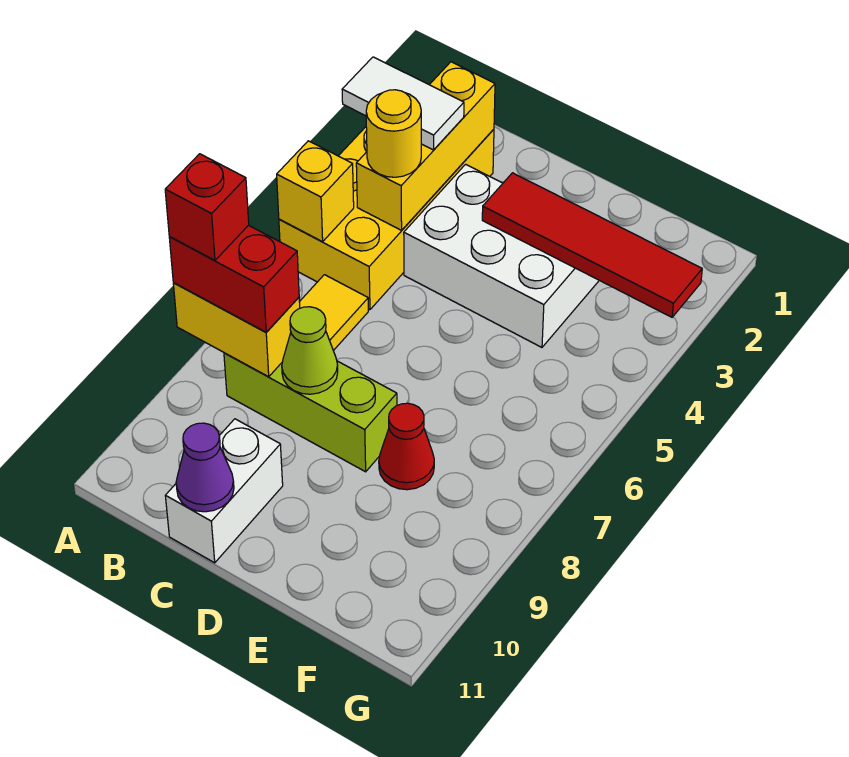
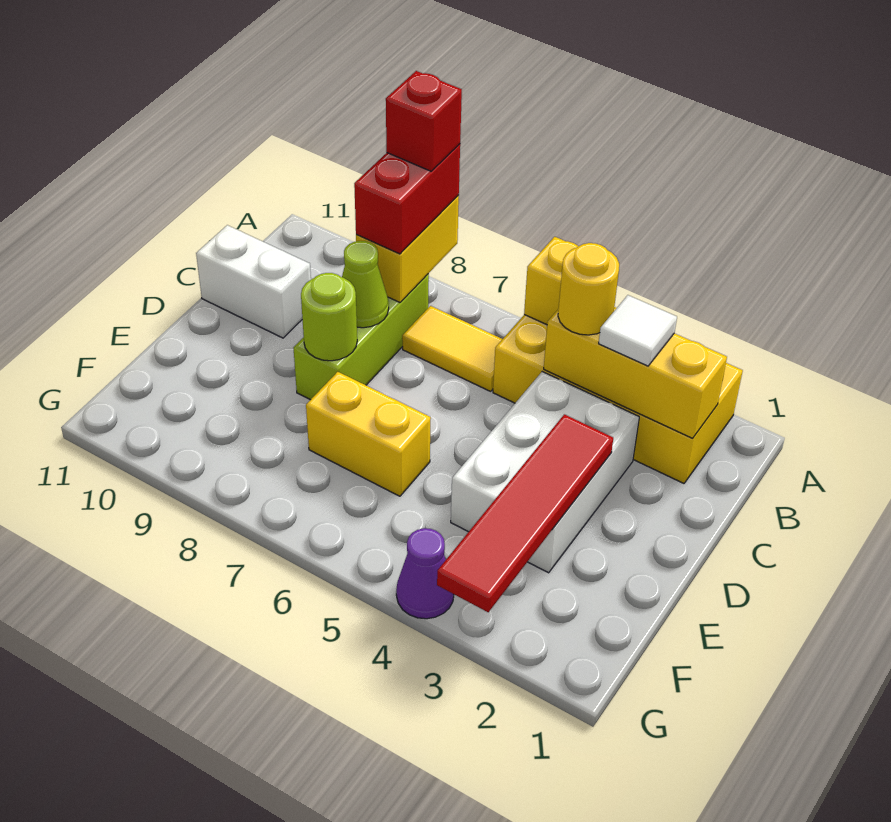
white tile A3:B3 level 3 -> white tile B3 level 3
purple cone C11 level 2 -> purple cone G4 level 1
none -> lime round brick D8 level 2
none -> yellow brick E6:E7 level 1
red cone E8 level 1 -> none

